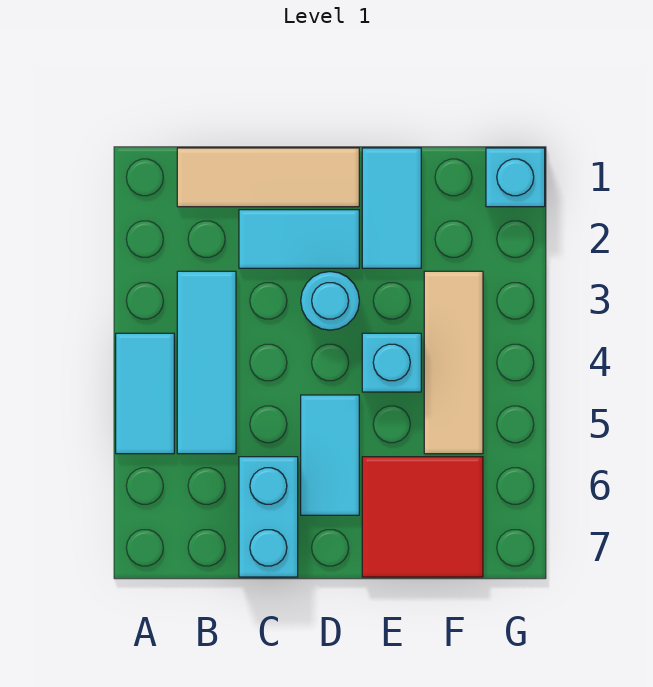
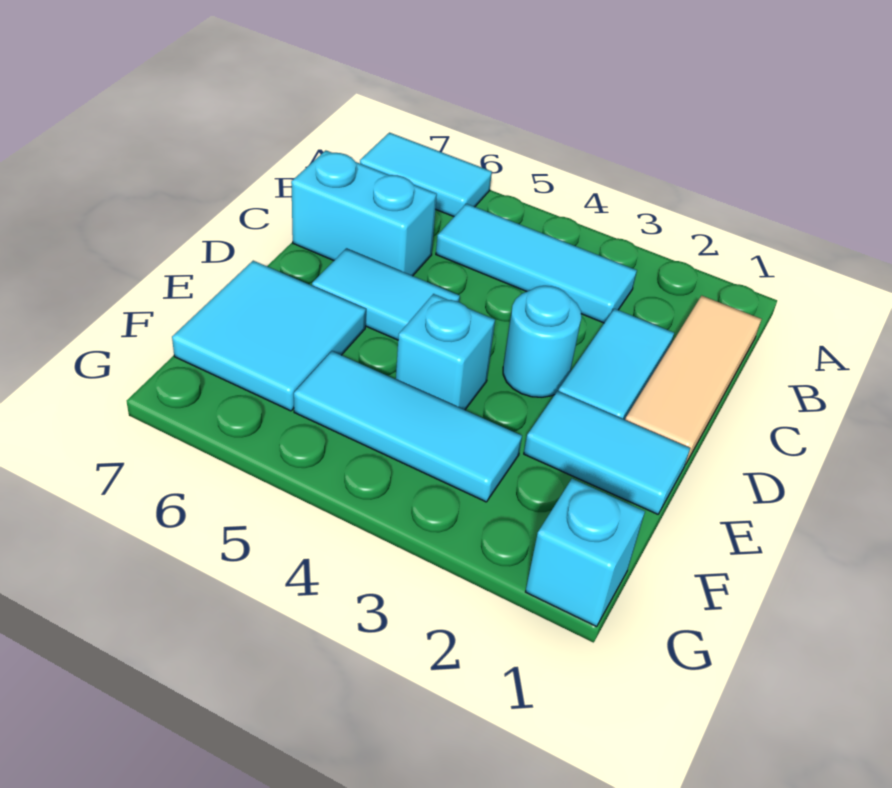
cyan tile A4:A5 level 1 -> cyan tile A6:A7 level 1
red tile E6:F7 level 1 -> cyan tile E6:F7 level 1
tan tile F3:F5 level 1 -> cyan tile F3:F5 level 1

